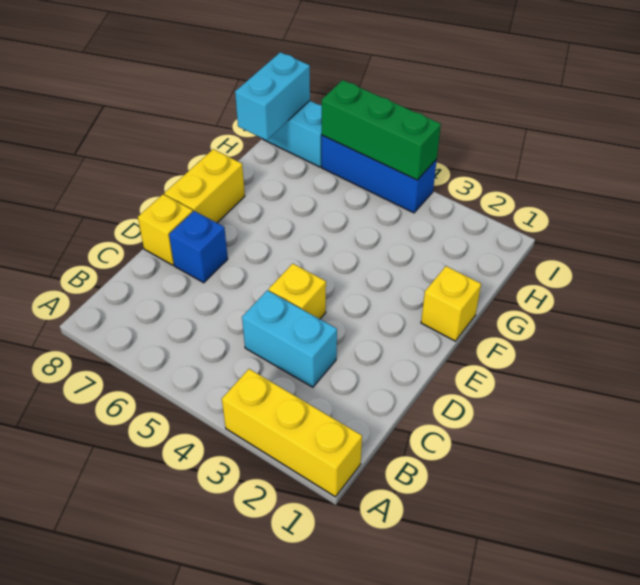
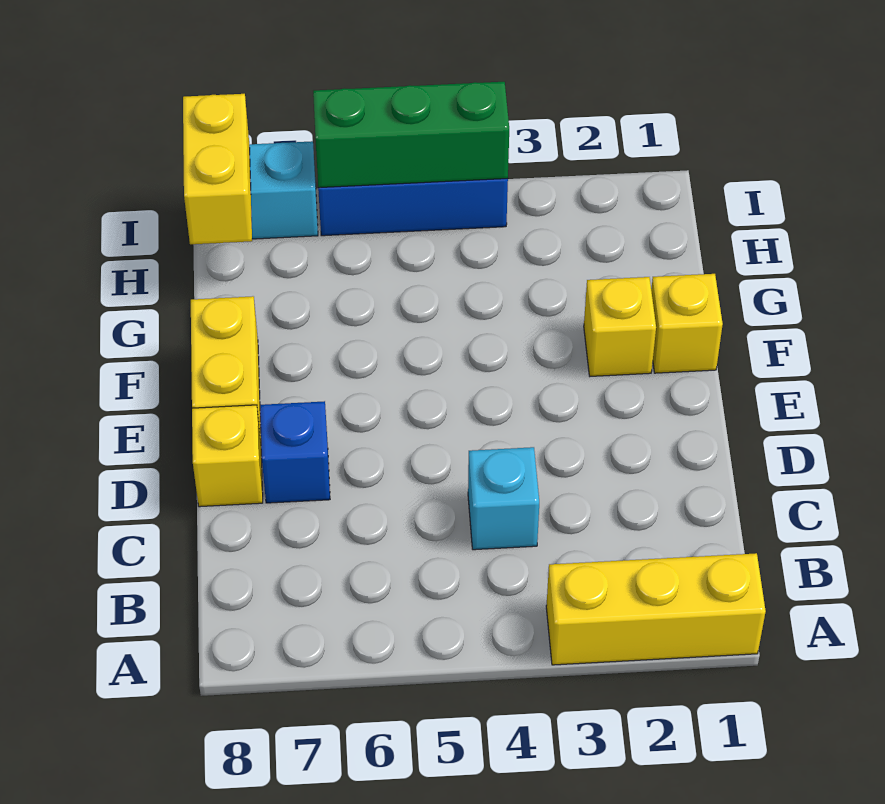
cyan brick C3:C4 level 1 -> cyan brick C4 level 1
yellow brick D4 level 1 -> yellow brick F2 level 1
cyan brick H8:I8 level 2 -> yellow brick H8:I8 level 2

